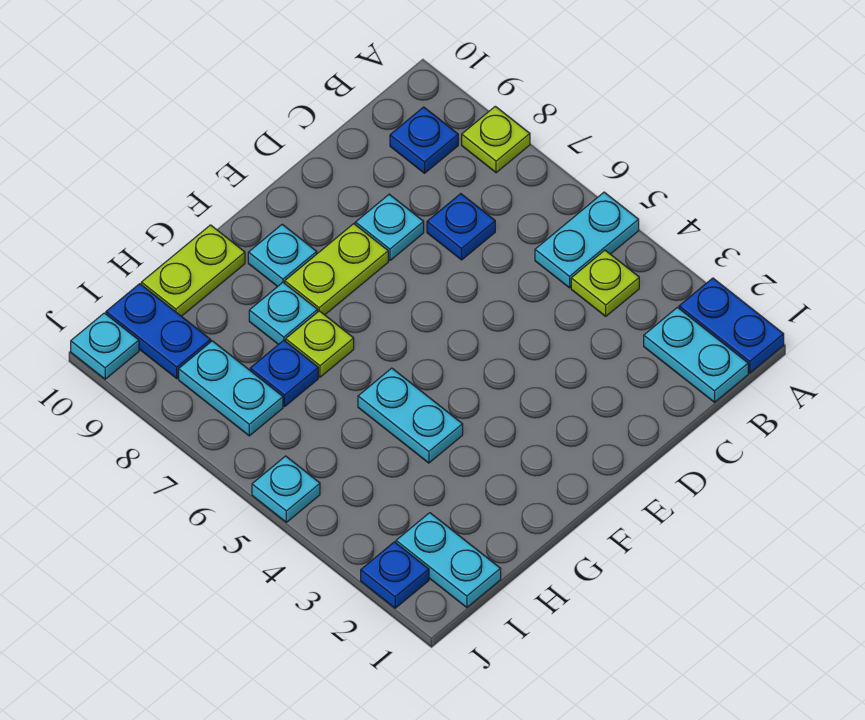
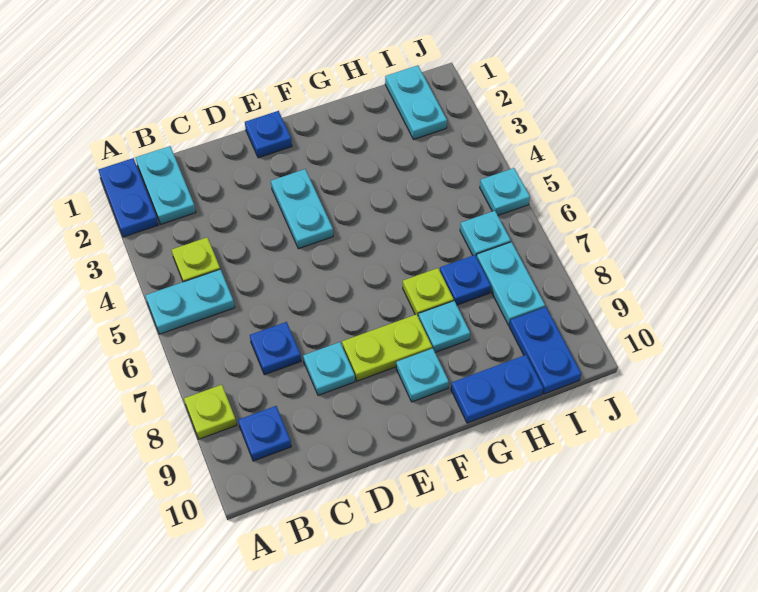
cyan plate G4:G5 level 1 -> cyan plate E3:E4 level 1
lime plate G10:H10 level 1 -> blue plate G10:H10 level 1
blue plate J2 level 1 -> blue plate E1 level 1
cyan plate J10 level 1 -> cyan plate I6 level 1

